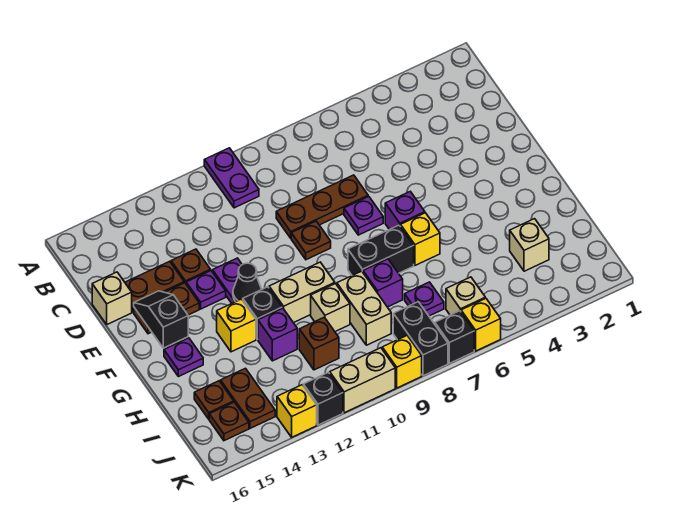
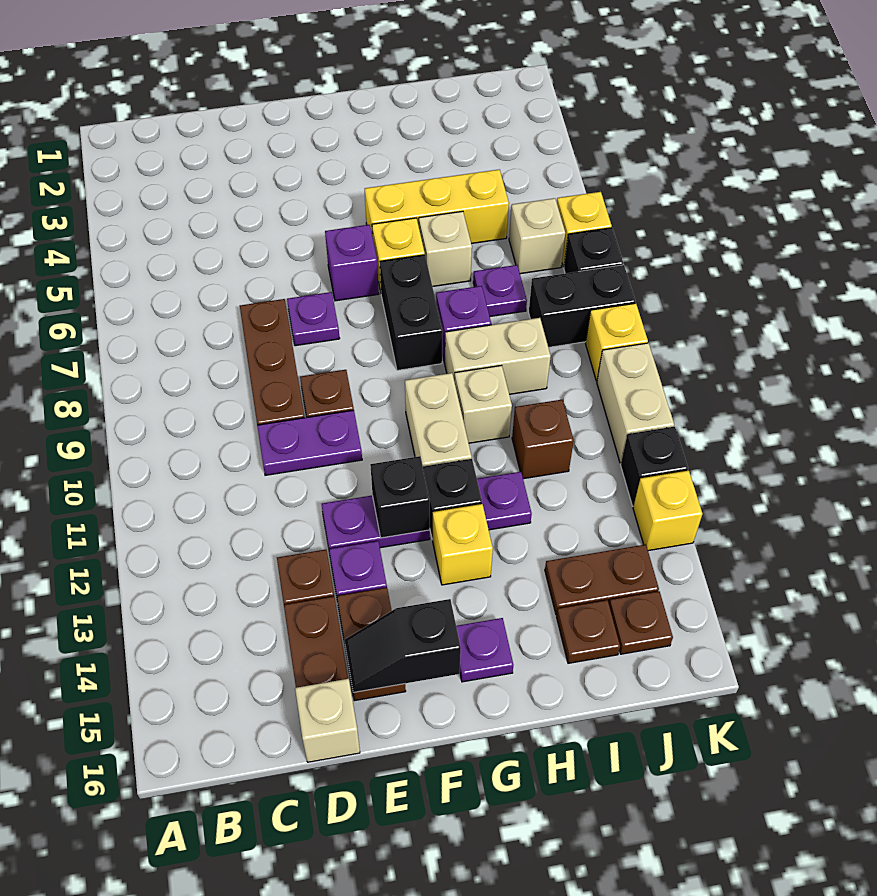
purple plate A10:B10 level 1 -> purple plate D10:E10 level 1
black cone F12 level 2 -> black brick F12 level 2
none -> yellow brick G5:I5 level 1
purple brick H12 level 1 -> purple plate H12 level 1
tan brick I3 level 1 -> tan brick H6 level 1

